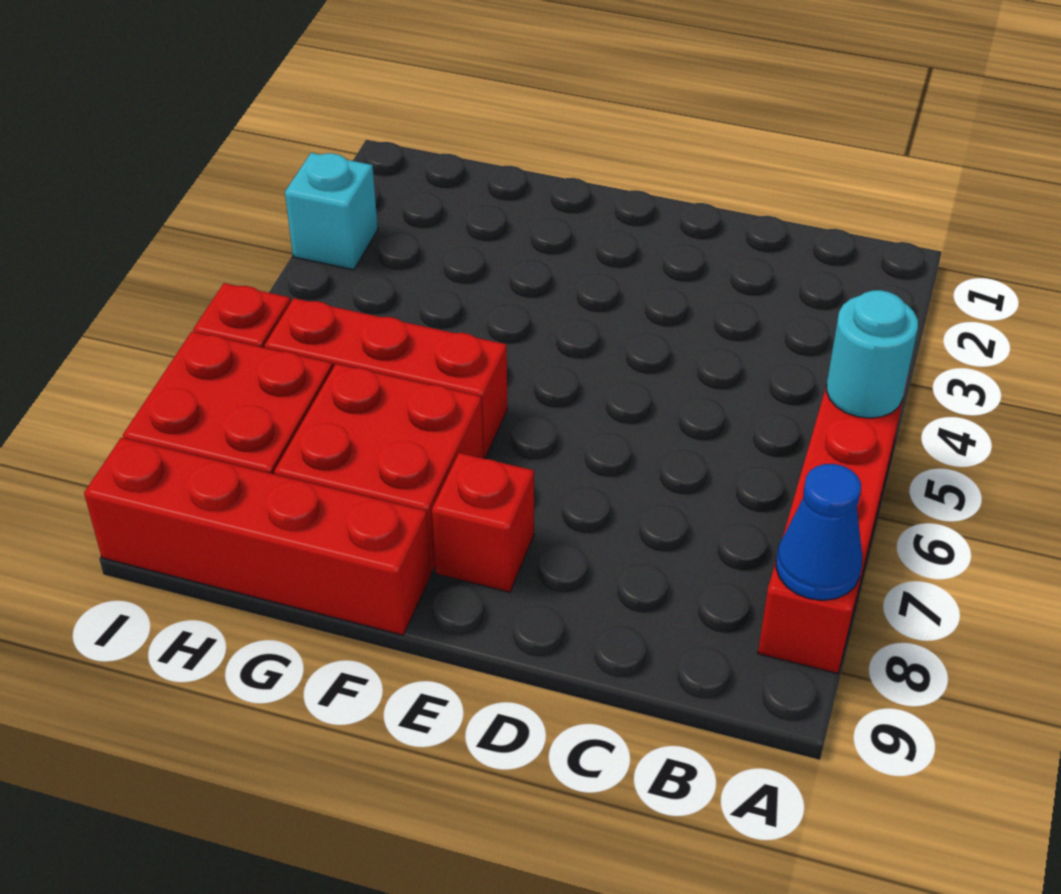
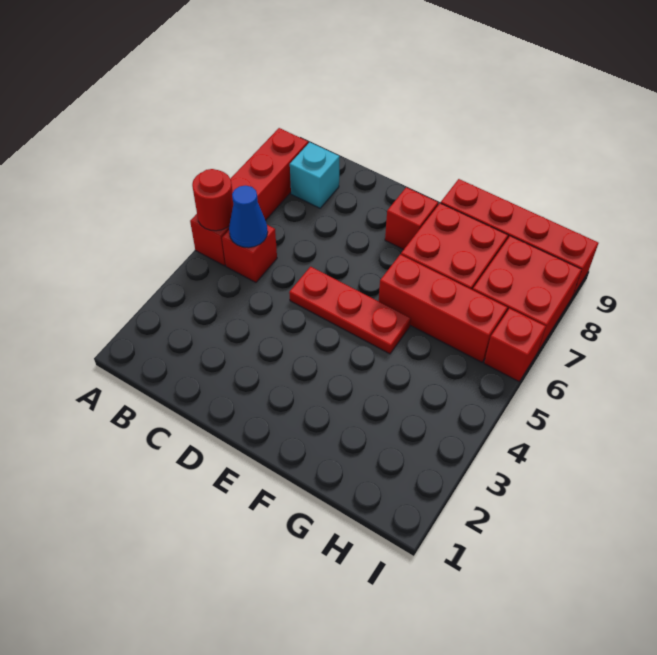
cyan round brick A5 level 2 -> red round brick A5 level 2
blue cone A8 level 2 -> blue cone B5 level 2
none -> red brick B5 level 1
none -> red plate D5:F5 level 1
cyan brick I3 level 1 -> cyan brick B8 level 1

